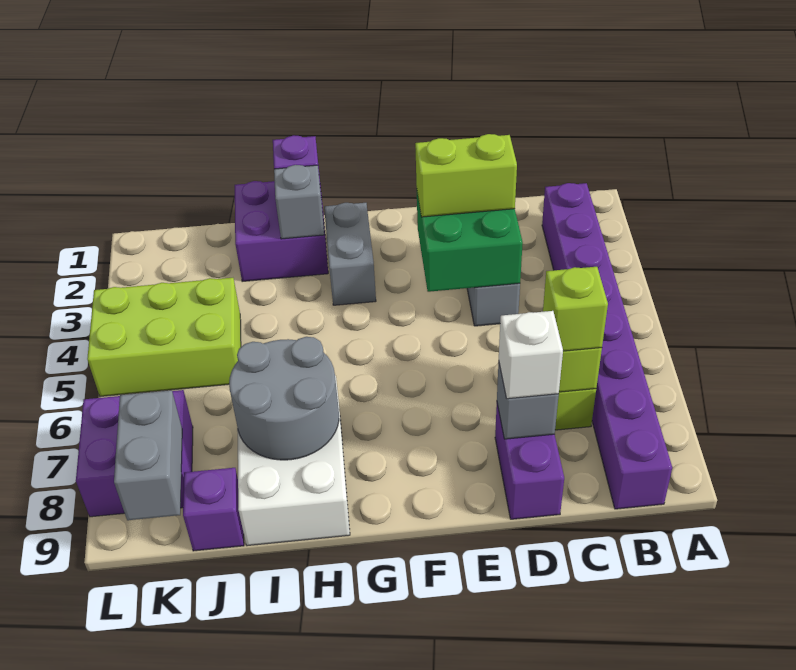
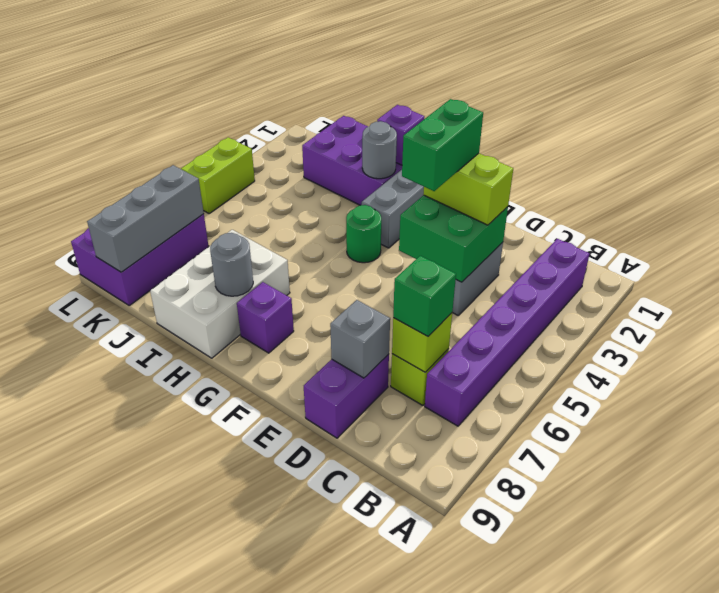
purple brick B2:B9 level 1 -> purple brick B2:B7 level 1
lime brick C7 level 3 -> green brick C7 level 3
white brick D8 level 3 -> none
none -> green brick E3:E4 level 4
none -> green round brick G4 level 1
purple brick H1:I2 level 1 -> purple brick H1:J2 level 1
grey brick H2 level 2 -> grey round brick H2 level 2
grey round brick H7:I8 level 2 -> grey round brick H8 level 2
lime brick J4:L5 level 1 -> lime brick L4:L5 level 1
purple brick J9 level 1 -> purple brick G8 level 1
purple brick K7:L8 level 1 -> purple brick K7:L9 level 1
grey brick K8:K9 level 2 -> grey brick K7:K9 level 2

